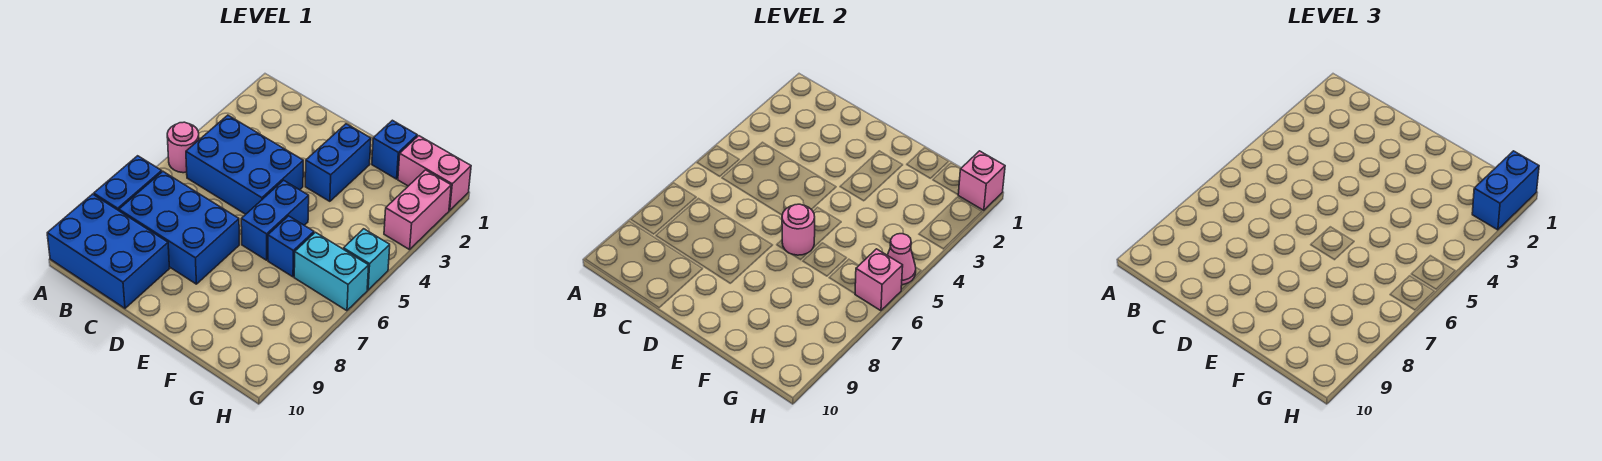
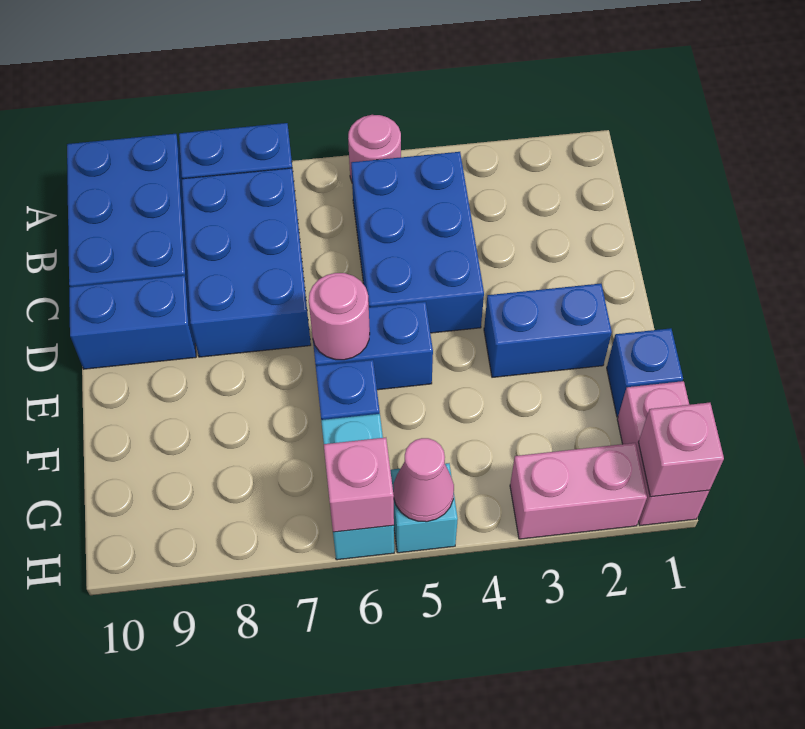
blue brick H1:H2 level 3 -> blue brick D9:D10 level 1

